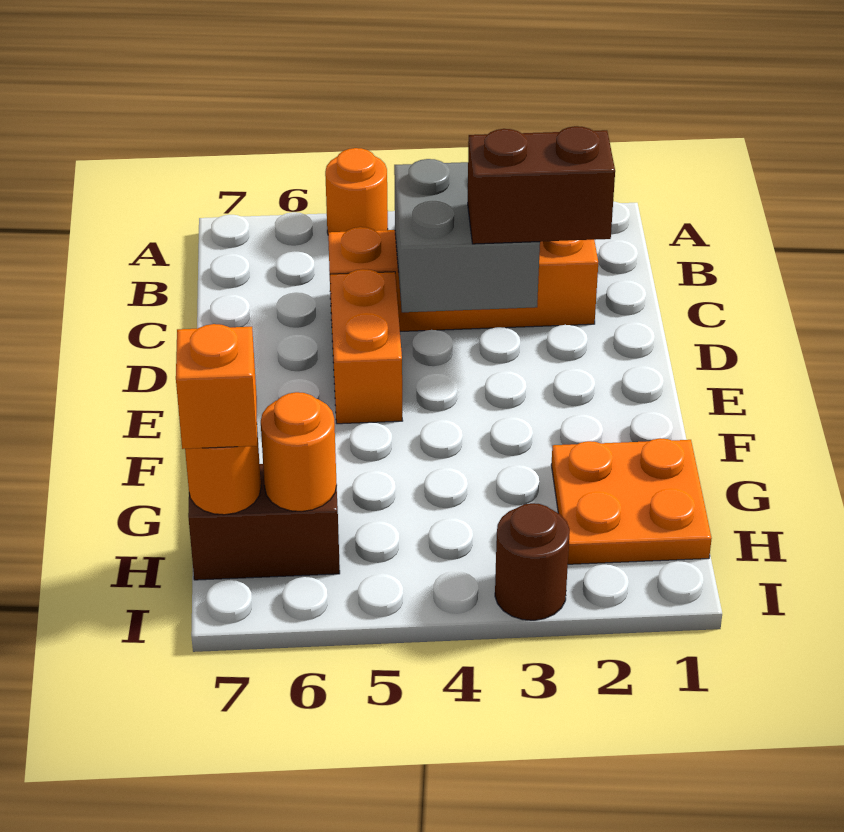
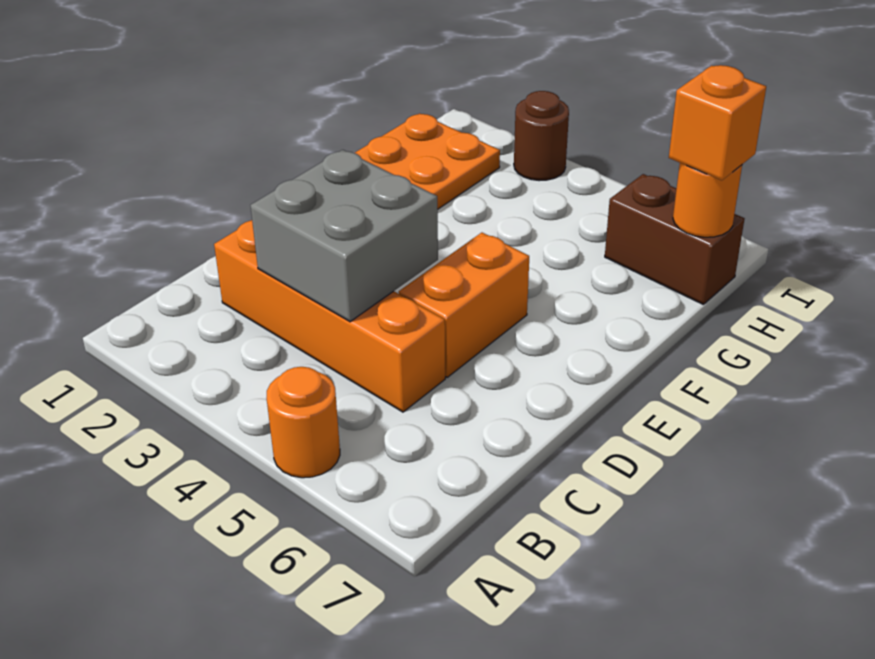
brown brick D2:D3 level 3 -> none
orange round brick H6 level 2 -> none

